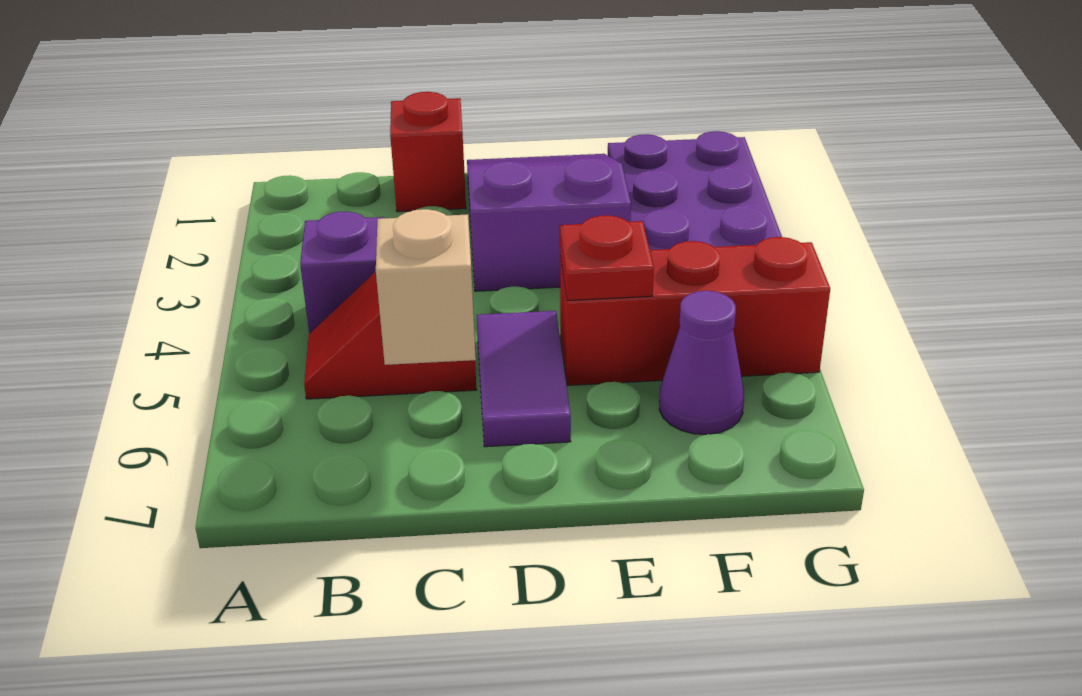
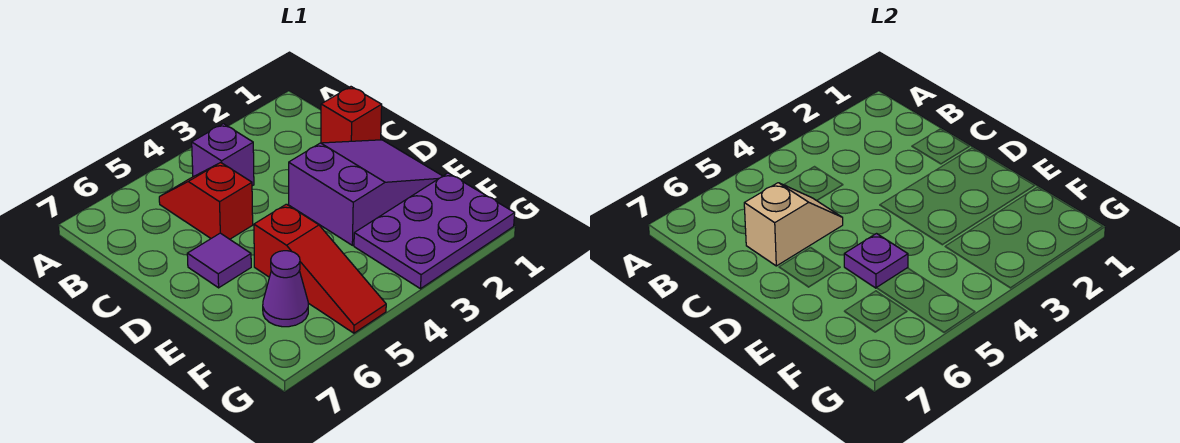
purple tile D5:D6 level 1 -> purple tile D6 level 1
red brick E5:G5 level 1 -> red slope E5:G5 level 1 top E
red plate E5 level 2 -> purple plate E5 level 2

